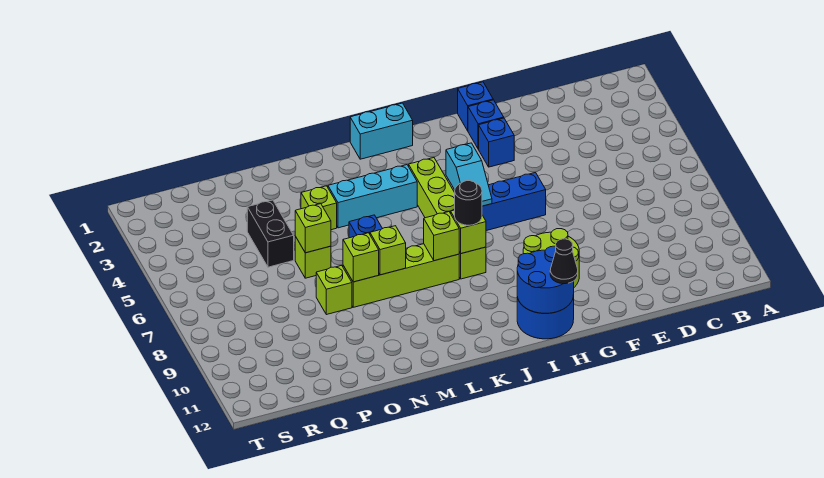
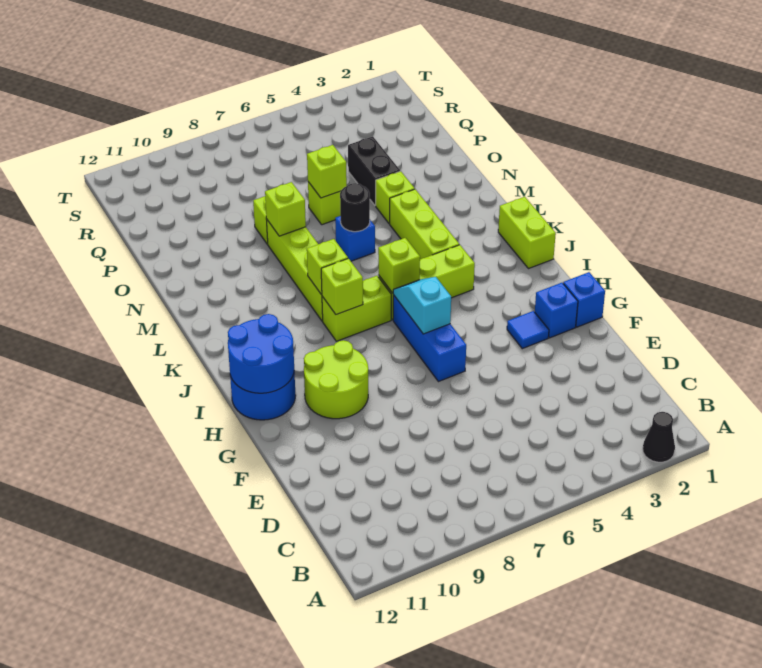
blue brick G3 level 1 -> blue tile G3 level 1
black cone H12 level 3 -> black cone A2 level 1
cyan slope I5:I6 level 2 top 5 -> cyan slope H6:I6 level 2 top H
cyan brick J1:K1 level 1 -> lime brick J1:K1 level 1
black round brick J8 level 3 -> black round brick M6 level 2
cyan brick K4:M4 level 1 -> lime brick K4:M4 level 1
lime brick M8 level 2 -> lime brick J6 level 2
black brick P4:P5 level 1 -> black brick O4:P4 level 1

